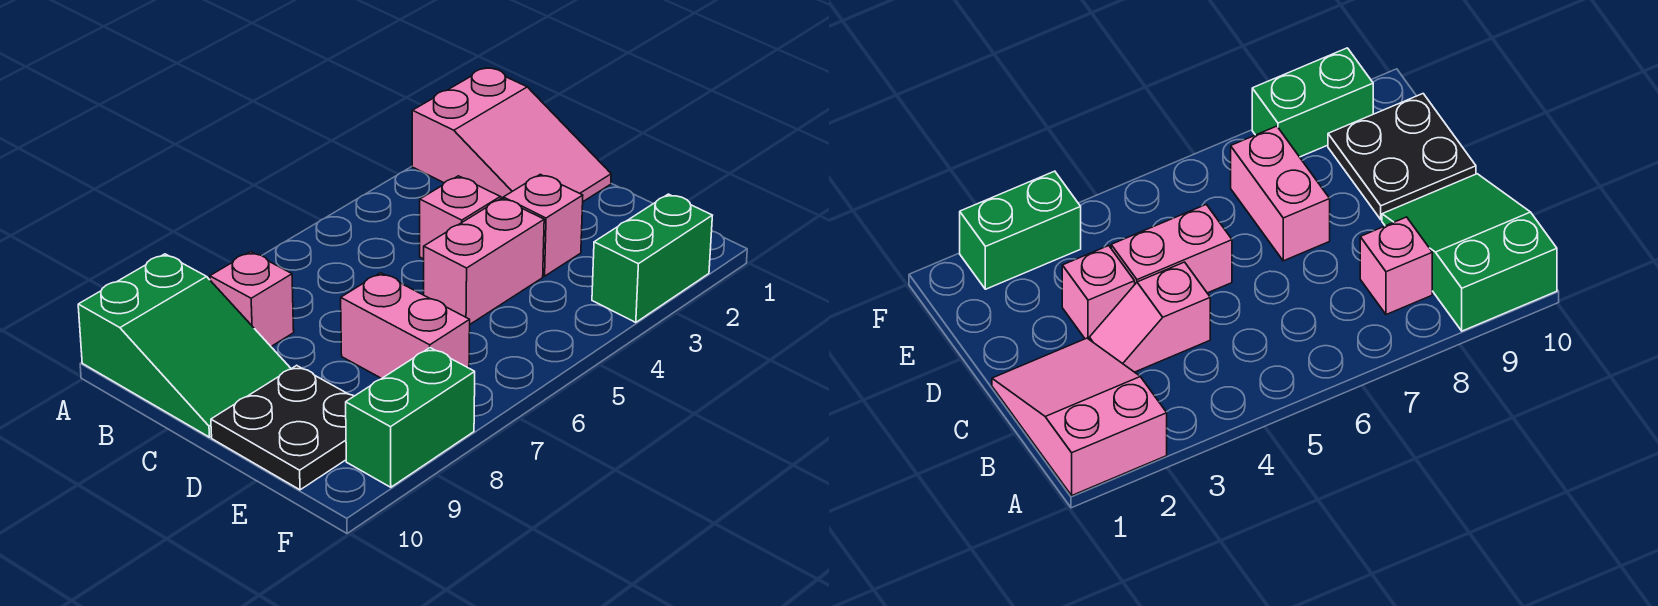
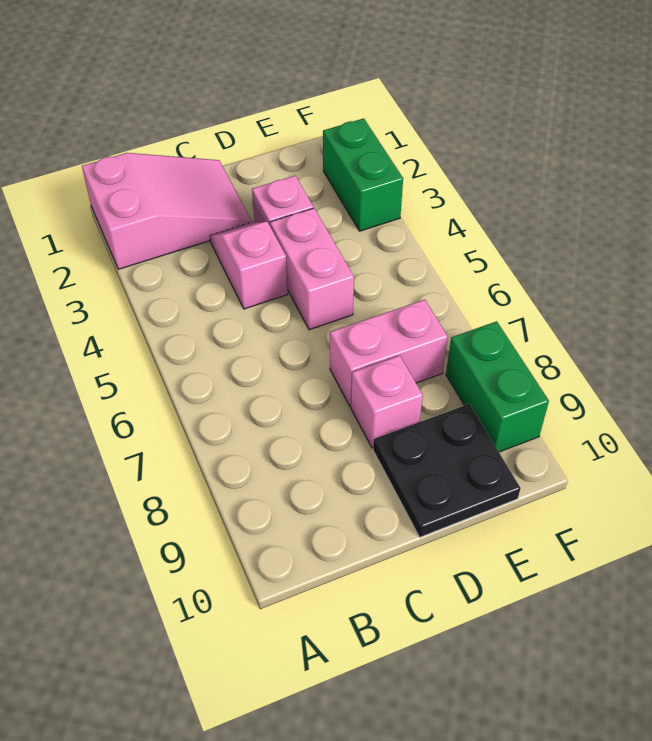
green slope A9:C10 level 1 top A -> none
pink brick B8 level 1 -> pink brick D8 level 1

